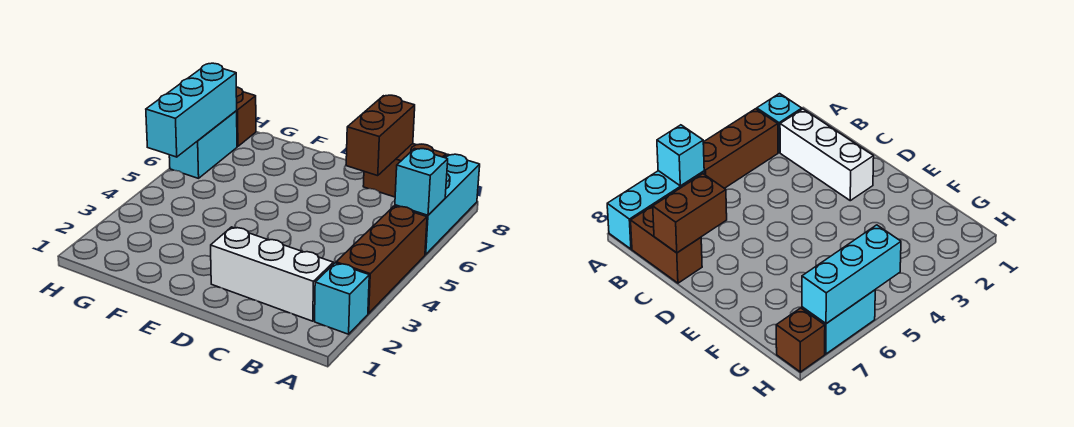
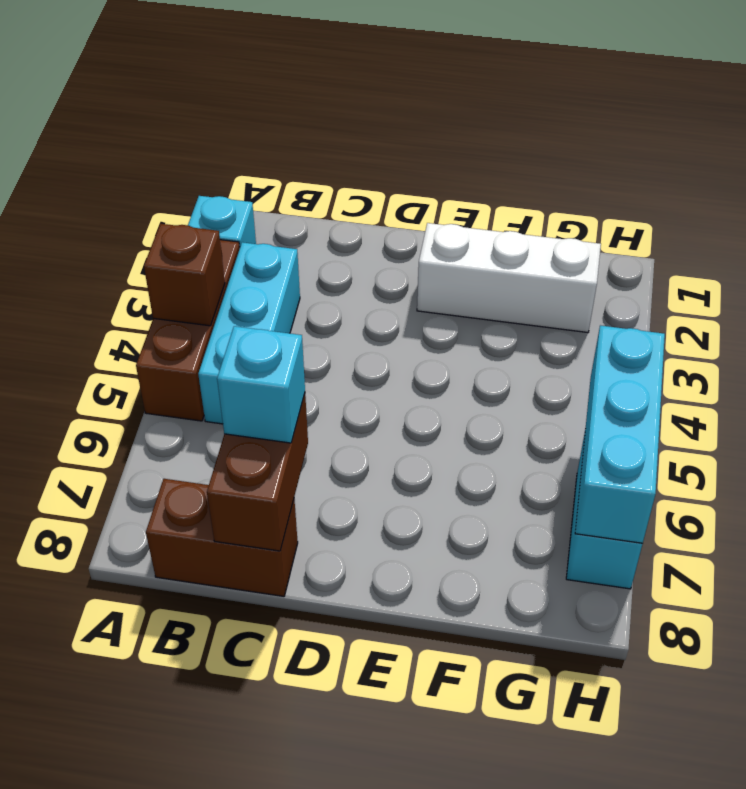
cyan brick A6:A8 level 1 -> cyan brick B3:B5 level 1
cyan brick A6 level 2 -> cyan brick C7 level 3
white brick B2:D2 level 1 -> white brick E2:G2 level 1
brown brick H8 level 1 -> brown brick A4 level 2

